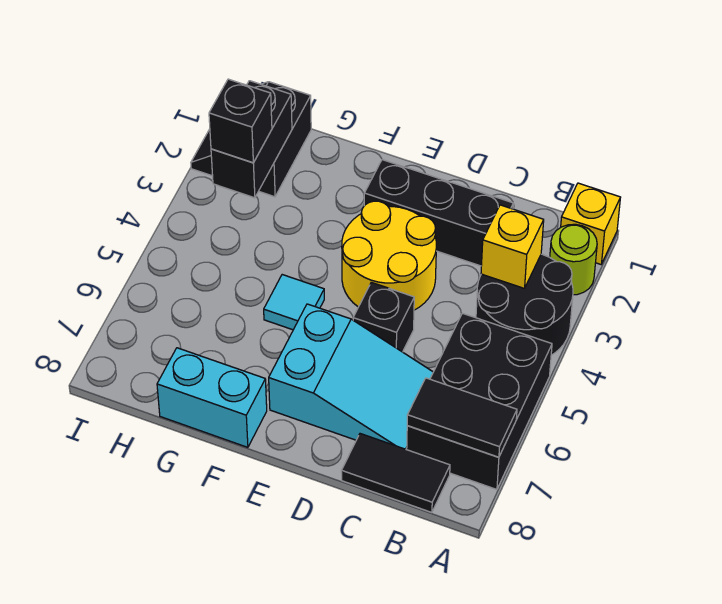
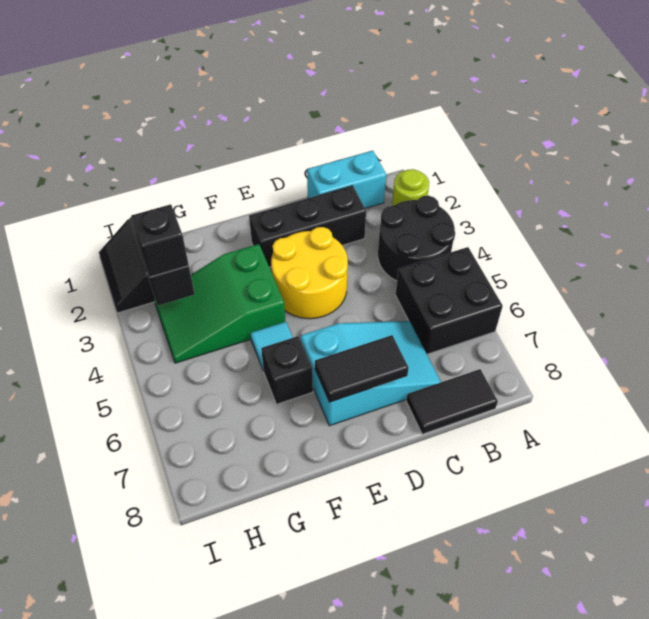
yellow brick A1 level 1 -> none
black brick A5:B7 level 1 -> black brick A5:B6 level 1
black tile A7:B7 level 2 -> black tile D7:E7 level 2
yellow brick B3 level 2 -> none
black brick D5 level 1 -> black brick F6 level 1
none -> green slope F3:H4 level 1 top F
cyan brick F8:G8 level 1 -> cyan brick B1:C1 level 1

